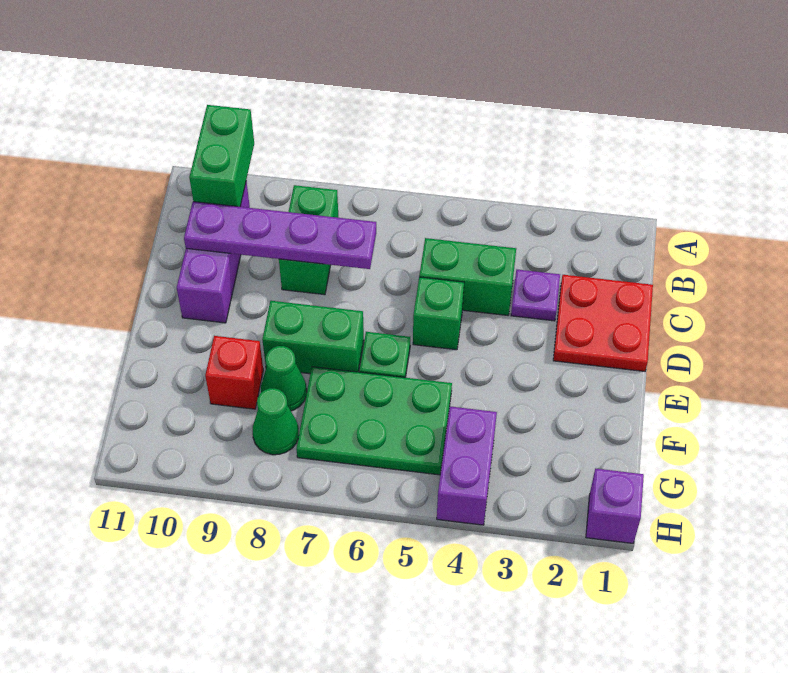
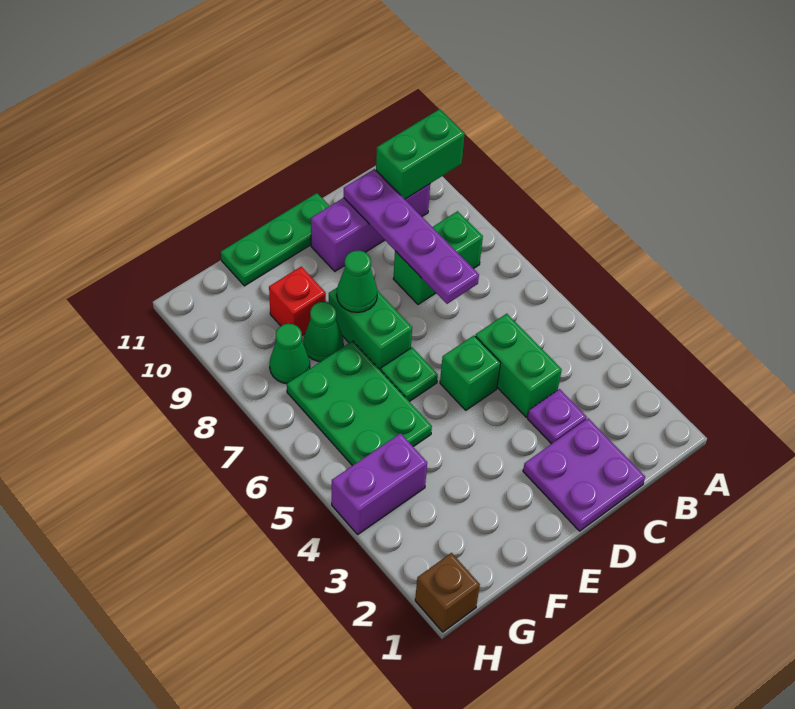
red plate C1:D2 level 1 -> purple plate C1:D2 level 1
none -> green plate D11:F11 level 1
none -> green cone E8 level 2
purple brick H1 level 1 -> brown brick H1 level 1

